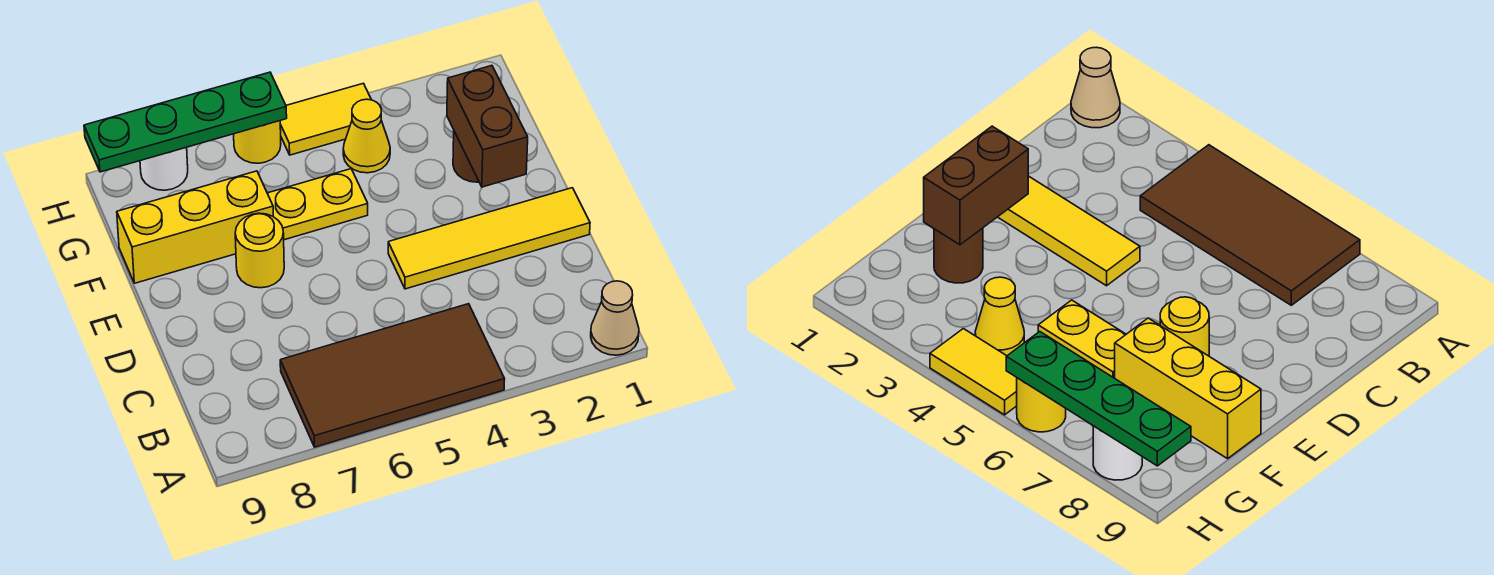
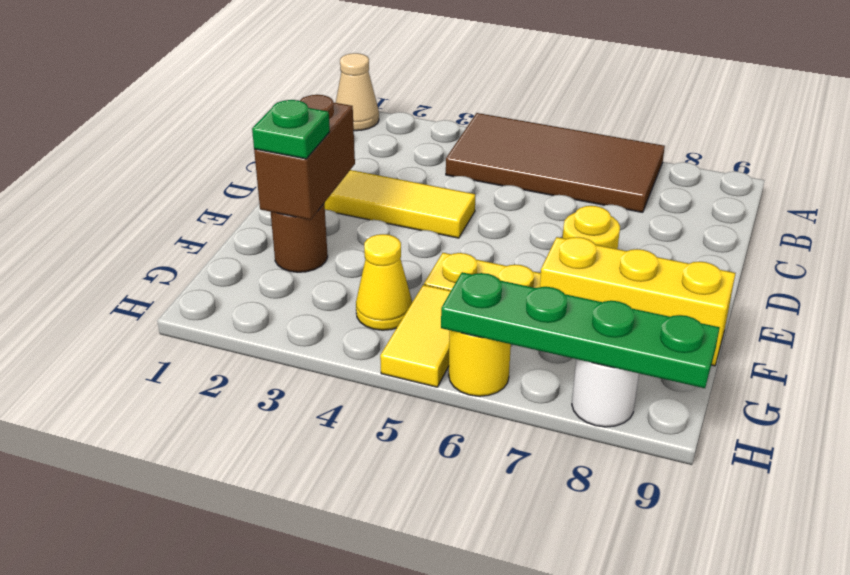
none -> green plate F2 level 3
yellow tile H4:H5 level 1 -> yellow tile G5:H5 level 1

